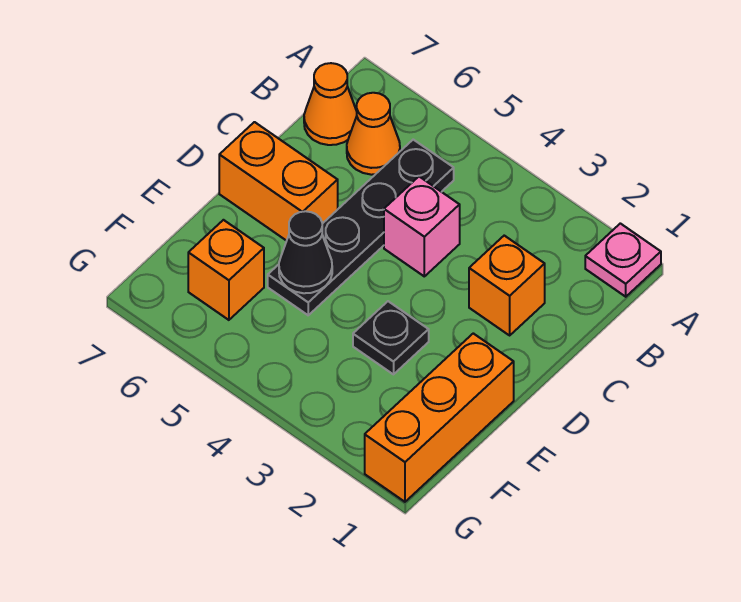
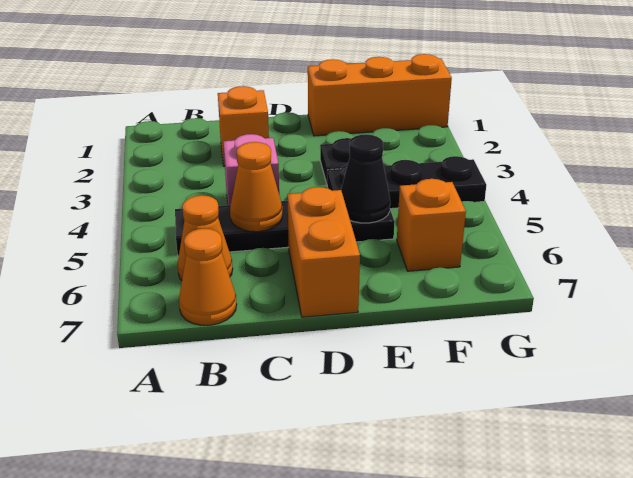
pink plate A1 level 1 -> none
none -> orange cone C5 level 2
none -> black plate E4:G4 level 1

